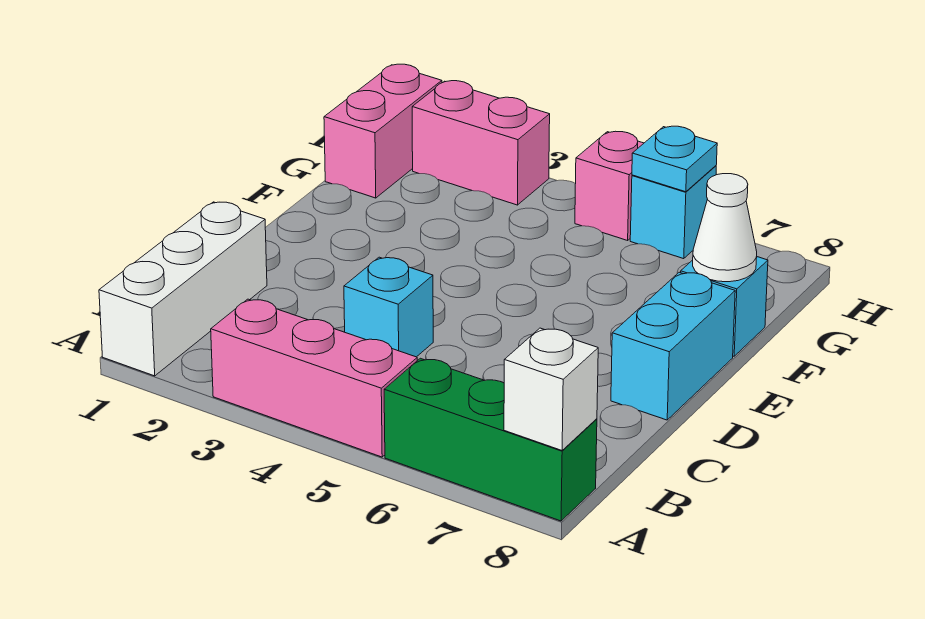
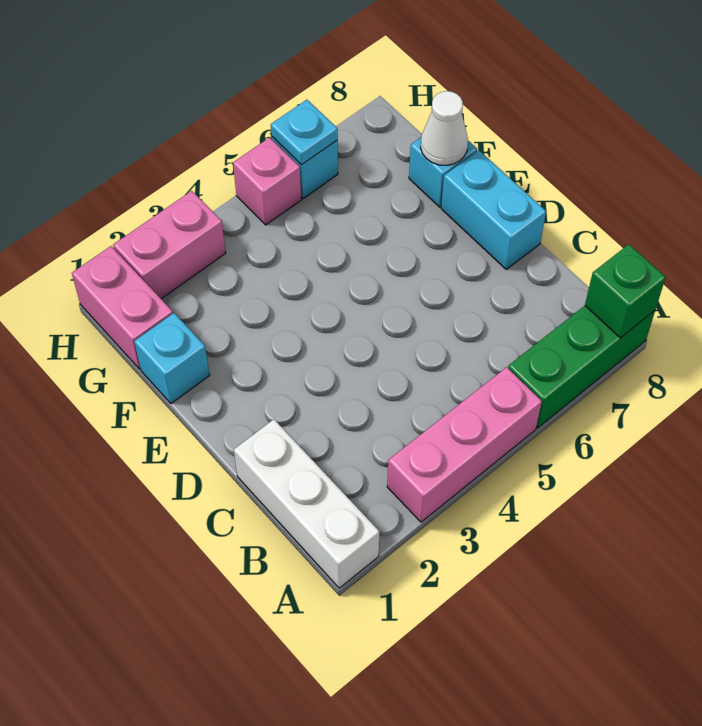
white brick A8 level 2 -> green brick A8 level 2
cyan brick C4 level 1 -> cyan brick F1 level 1

